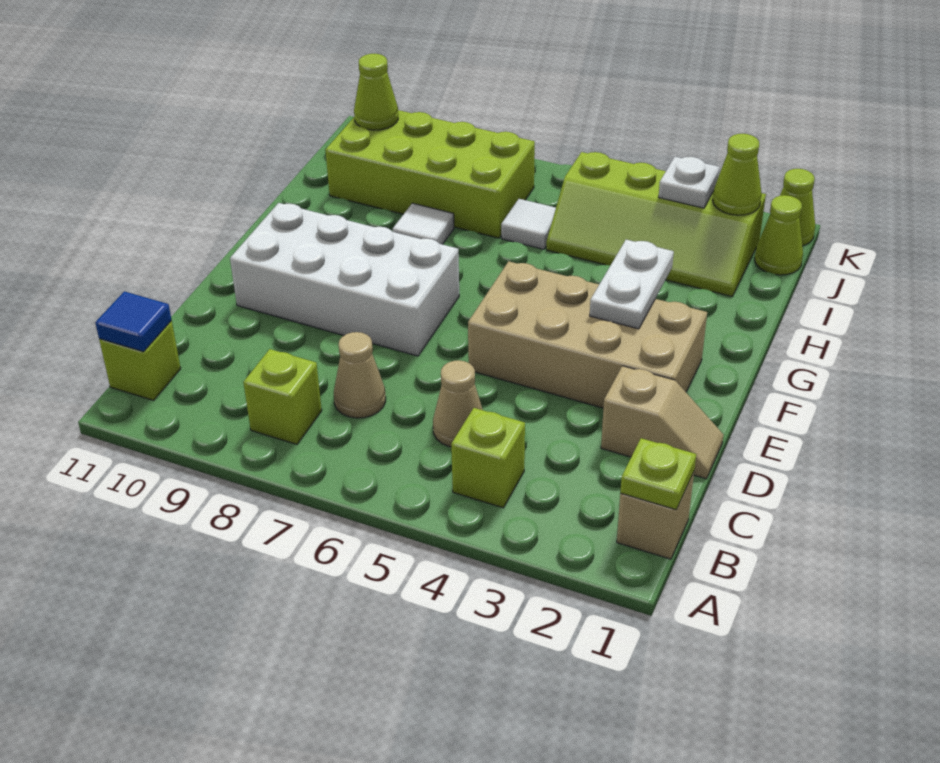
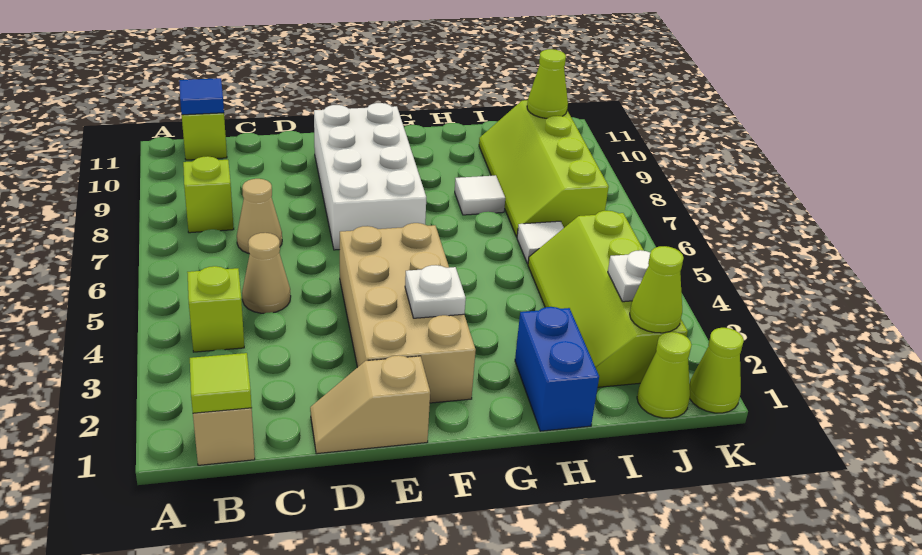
lime plate B1 level 2 -> lime tile B1 level 2
tan slope D1:D2 level 1 top 2 -> tan slope D1:E1 level 1 top E
white plate F3:G3 level 2 -> white plate F3 level 2
none -> blue brick H1:H2 level 1
lime brick I7:J10 level 1 -> lime slope I7:J10 level 1 top J

